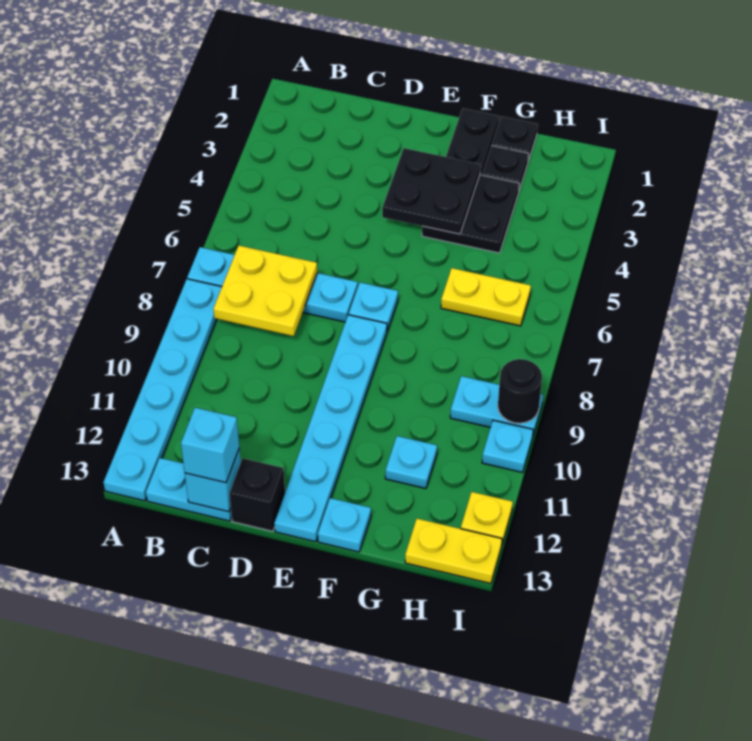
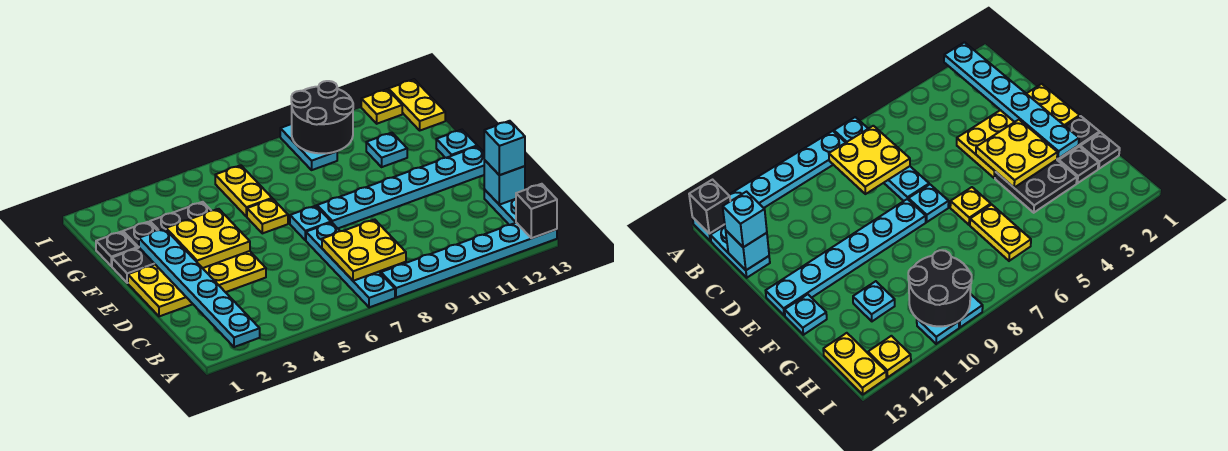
none -> cyan plate A2:F2 level 2
none -> yellow plate D1:E4 level 1
black brick D13 level 1 -> black brick A13 level 2
black plate E3:F4 level 2 -> yellow plate E3:F4 level 2
none -> yellow plate F6 level 1
black round brick I9 level 2 -> black round brick H9:I10 level 2

